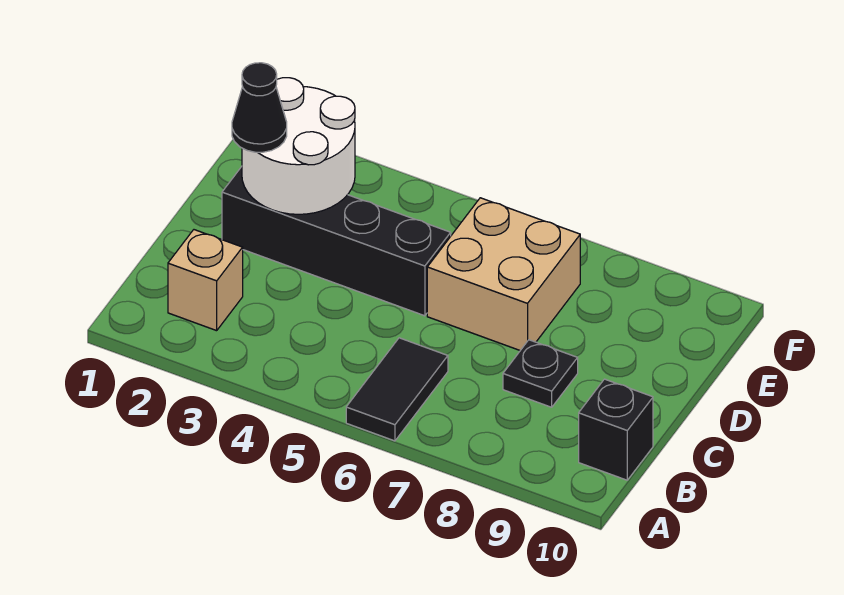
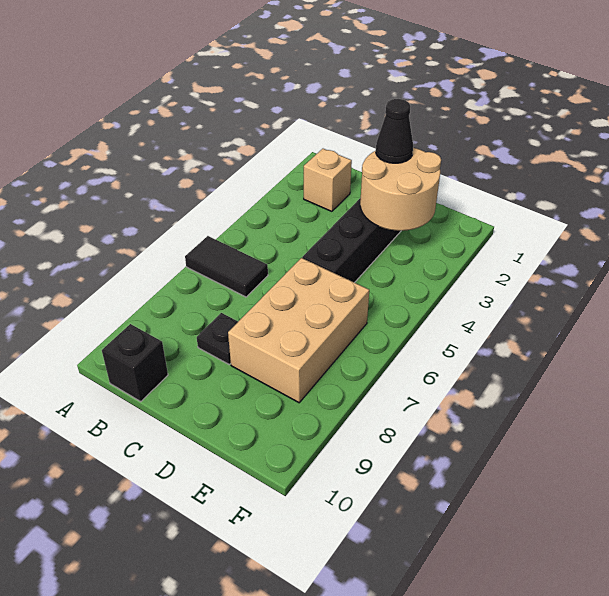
white round brick D2:E3 level 2 -> tan round brick D2:E3 level 2
tan brick D6:E7 level 1 -> tan brick D6:E8 level 1

